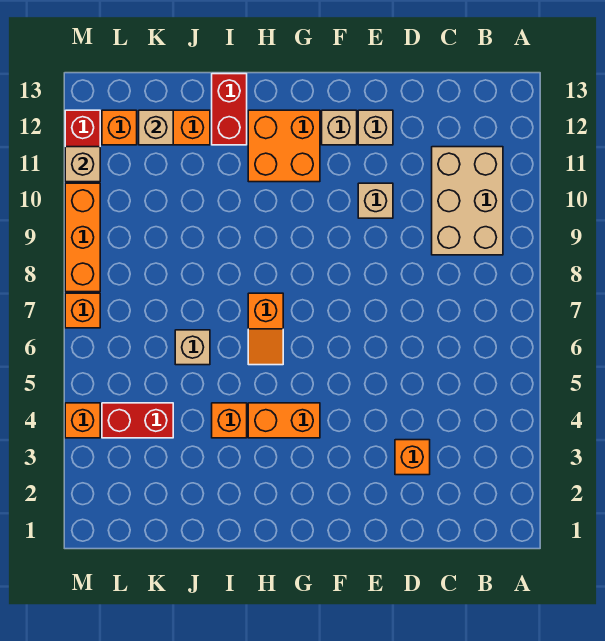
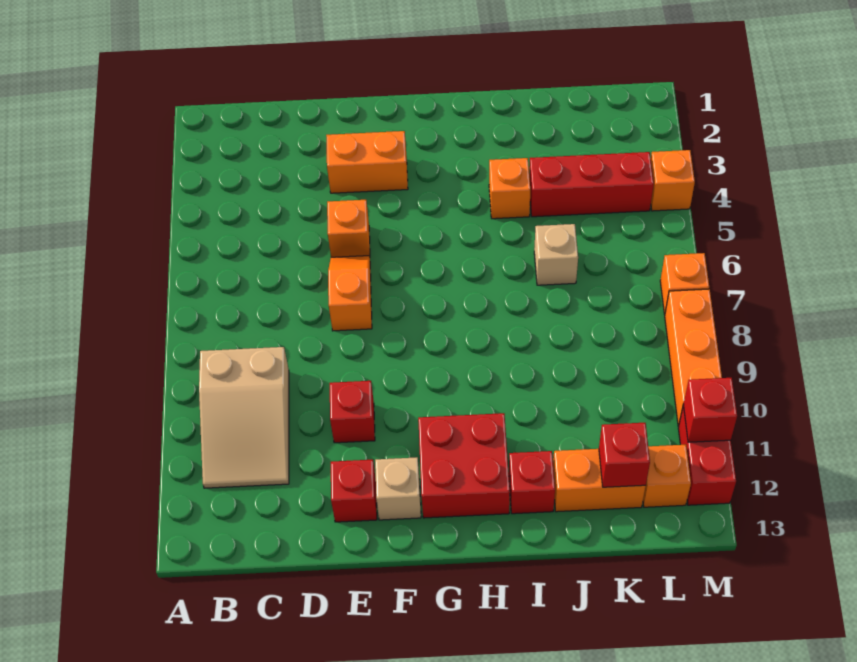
tan brick B9:C11 level 1 -> tan slope B9:C11 level 1 top 9
orange brick D3 level 1 -> orange brick E5 level 1
tan brick E10 level 1 -> red brick E10 level 1
tan brick E12 level 1 -> red brick E12 level 1
orange brick G4:H4 level 1 -> orange brick E3:F3 level 1
orange brick G11:H12 level 1 -> red brick G11:H12 level 1
orange slope H6:H7 level 1 top 7 -> orange slope E6:E7 level 1 top 7
red brick I12:I13 level 1 -> red brick I12 level 1
red brick K4:L4 level 1 -> red brick J4:L4 level 1
tan brick K12 level 2 -> red brick K12 level 2
tan brick M11 level 2 -> red brick M11 level 2

